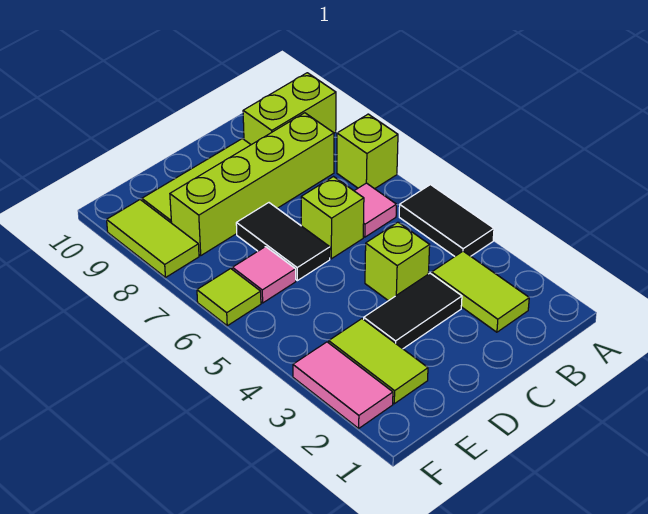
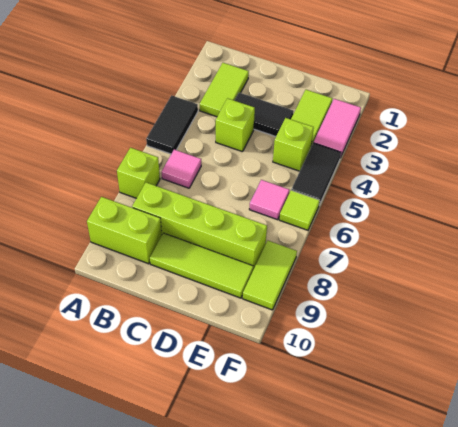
lime brick C6 level 1 -> lime brick E4 level 1
black tile D6:D7 level 1 -> black tile F4:F5 level 1

